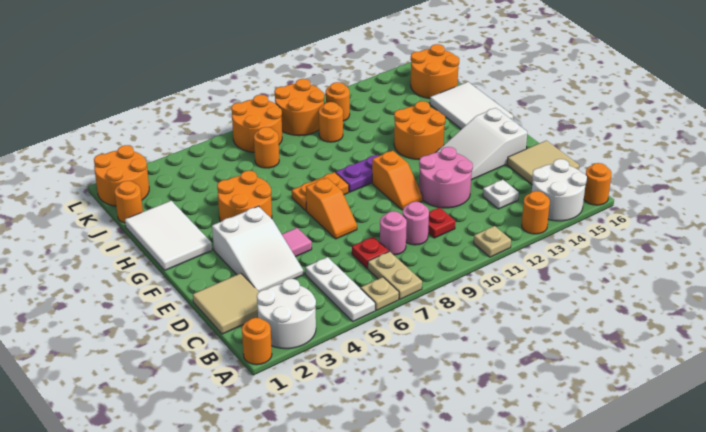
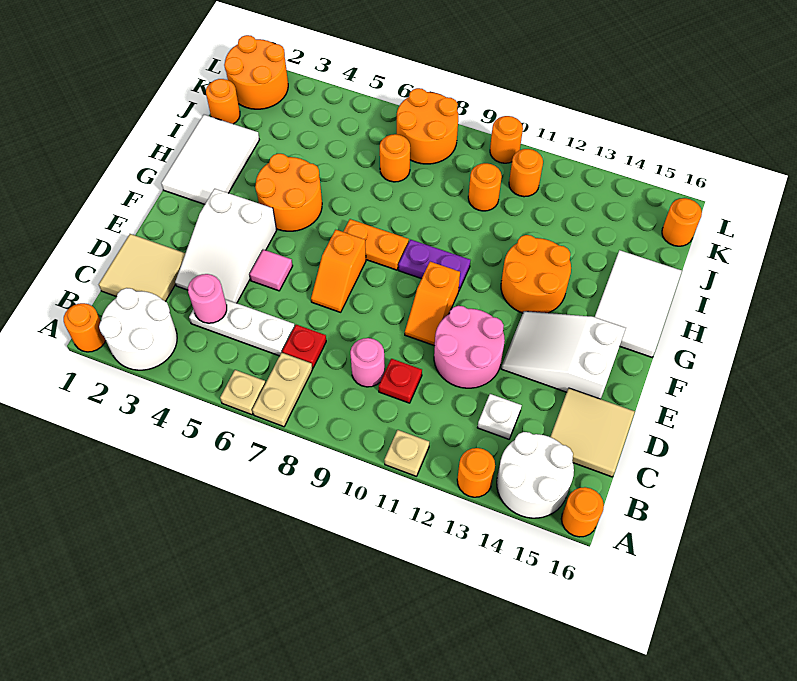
white plate A5:C5 level 1 -> white plate C4:C6 level 1
pink round brick C8 level 1 -> pink round brick C4 level 2
orange round brick J15:K16 level 1 -> orange round brick K16 level 1
orange round brick K9:L10 level 1 -> orange round brick L10 level 1

